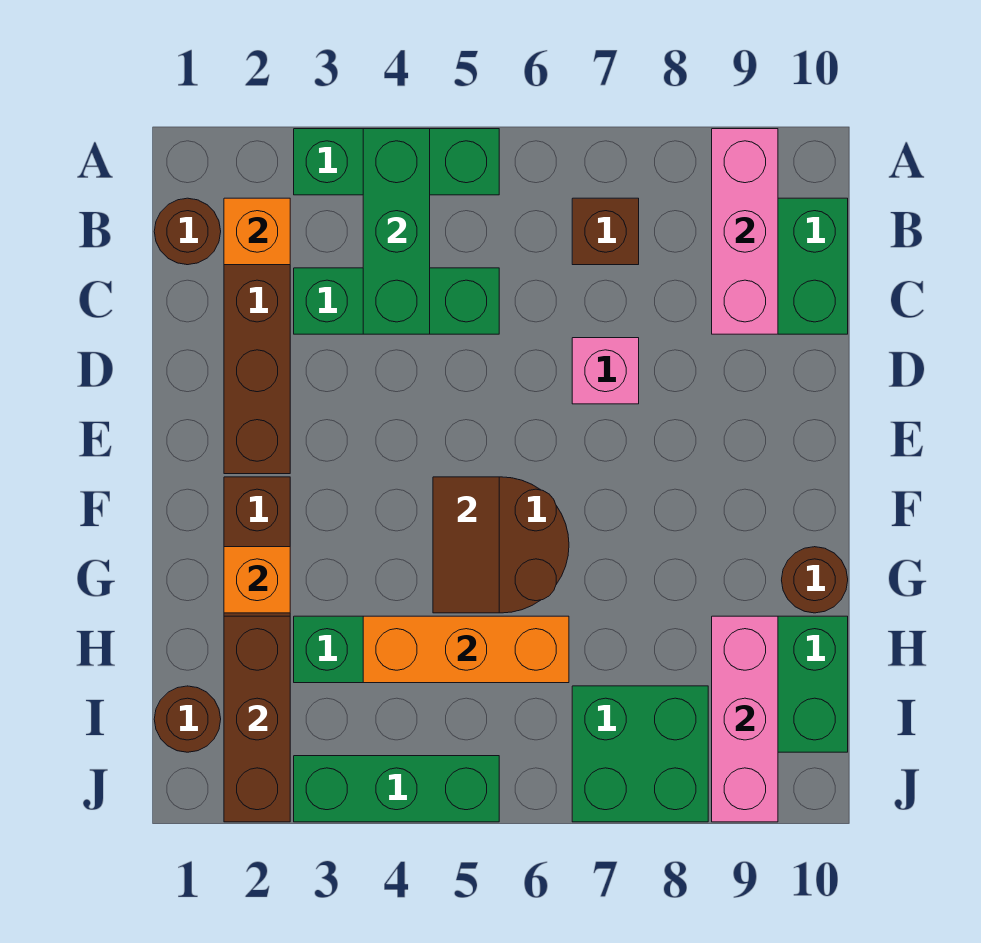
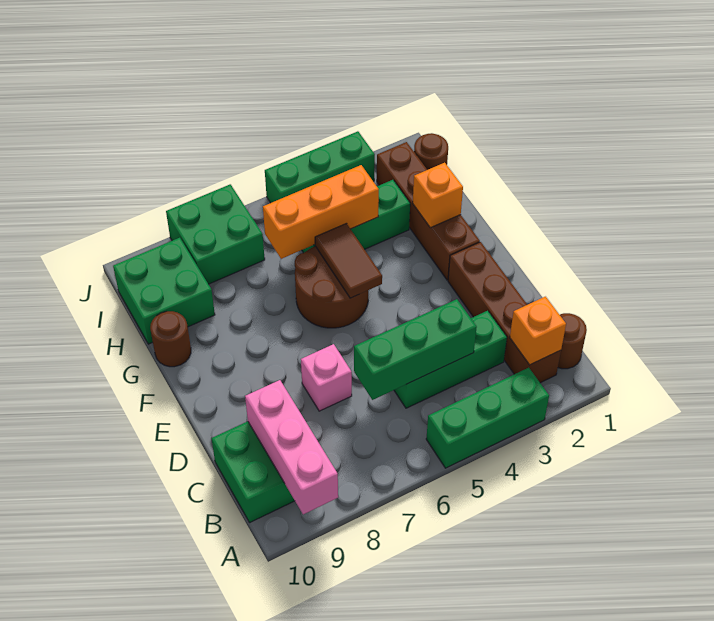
green brick A4:C4 level 2 -> green brick C4:C6 level 2
brown brick B7 level 1 -> none
brown brick H2:J2 level 2 -> none
pink brick H9:J9 level 2 -> none

